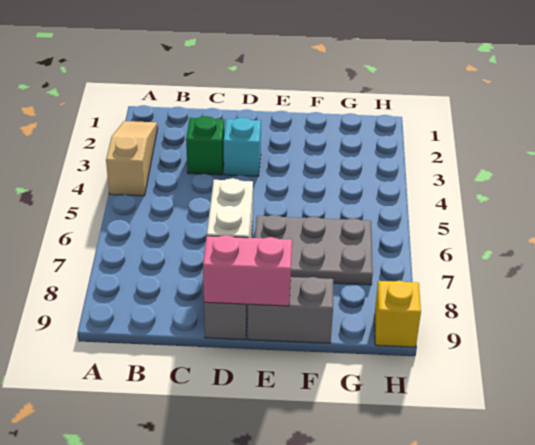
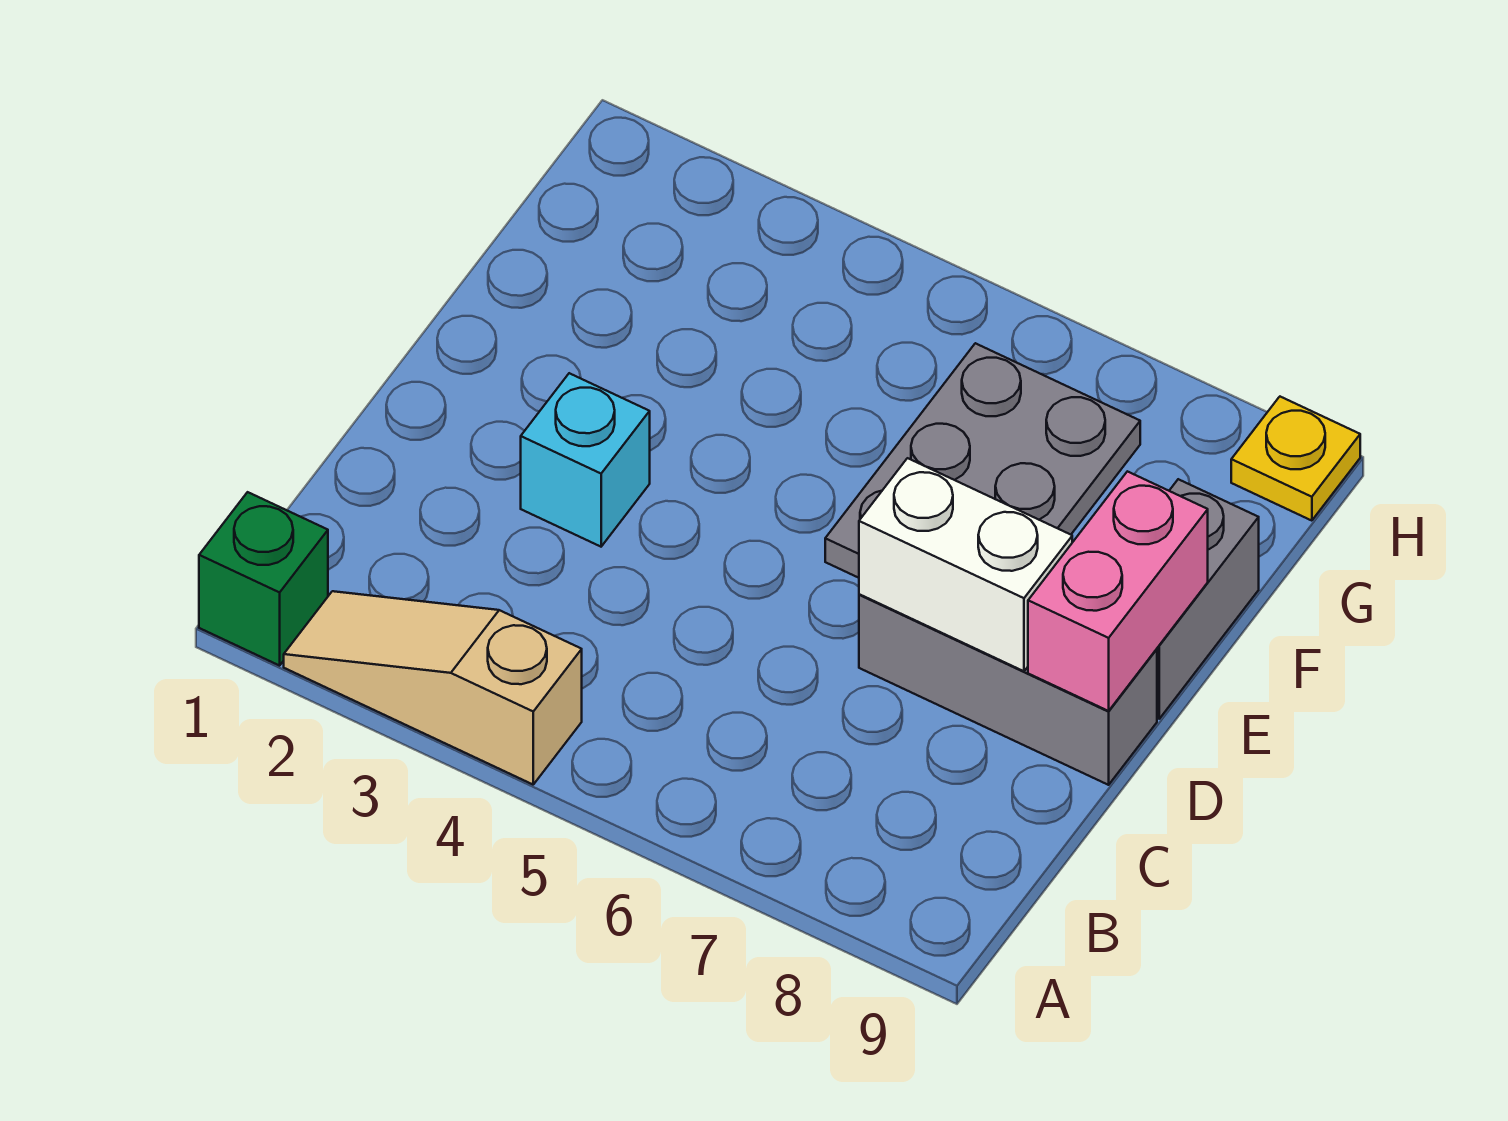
green brick C3 level 1 -> green brick A1 level 1
yellow brick H9 level 1 -> yellow plate H9 level 1

